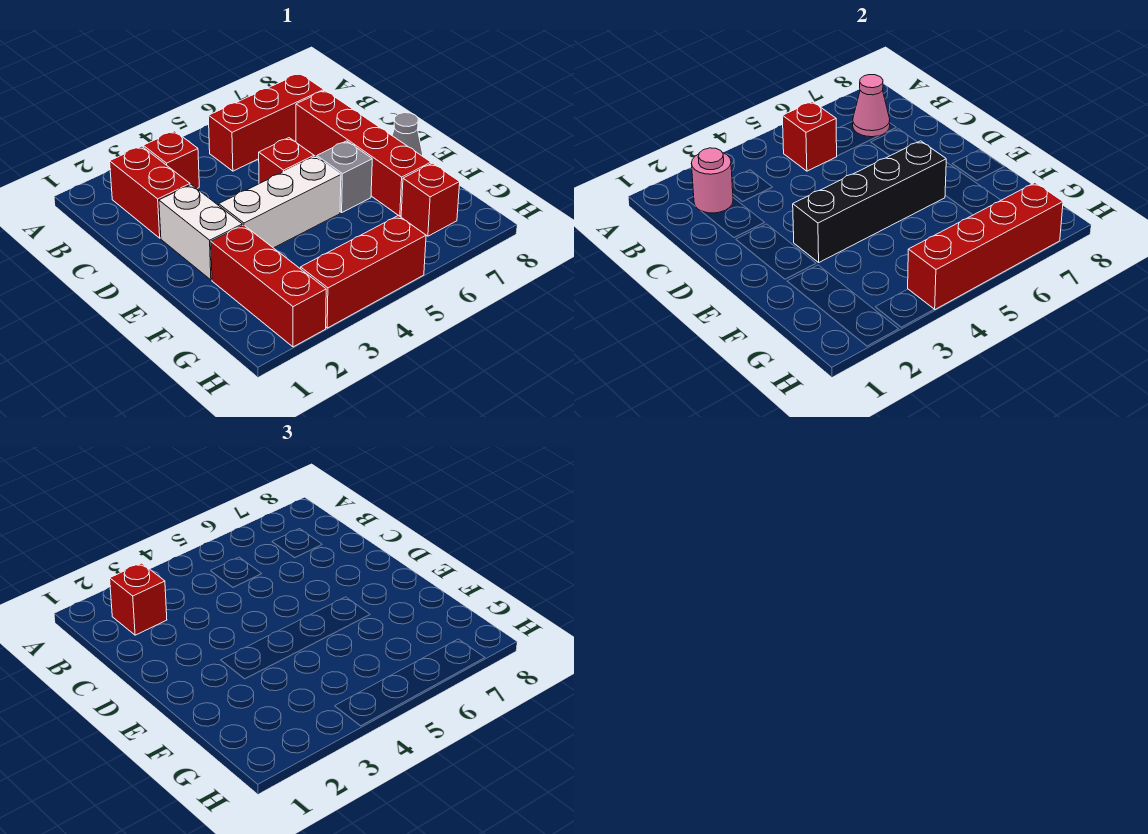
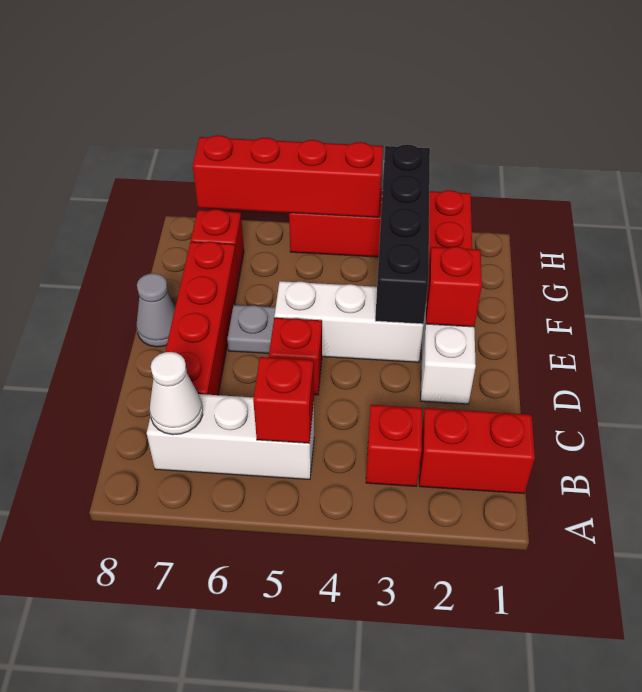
red brick B2:C2 level 1 -> red brick B1:B2 level 1
pink round brick B2 level 2 -> none
red brick B2 level 3 -> red brick E2 level 2
red brick B5:B7 level 1 -> white brick B5:B7 level 1
pink cone B7 level 2 -> white cone B7 level 2
black brick E3:E6 level 2 -> black brick E3:H3 level 2
grey brick E6 level 1 -> grey plate E6 level 1

